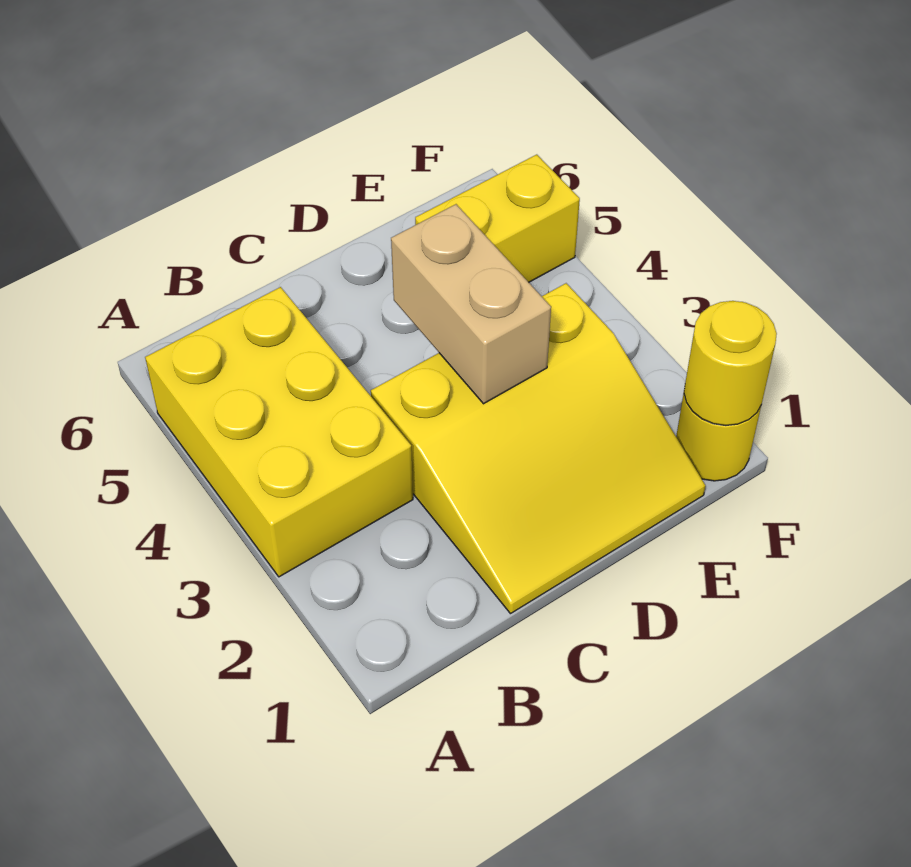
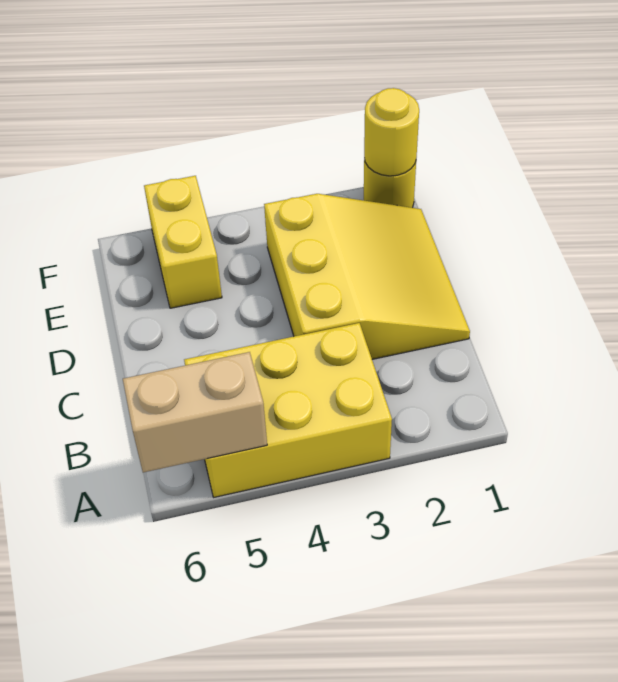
tan brick D3:D4 level 2 -> tan brick A5:A6 level 2

